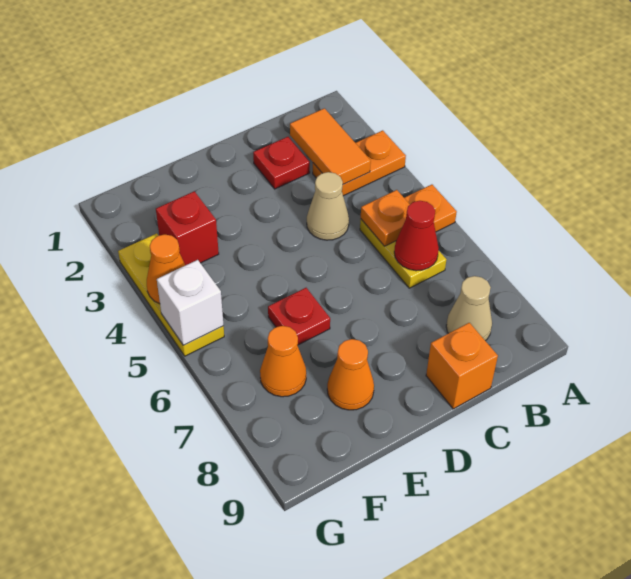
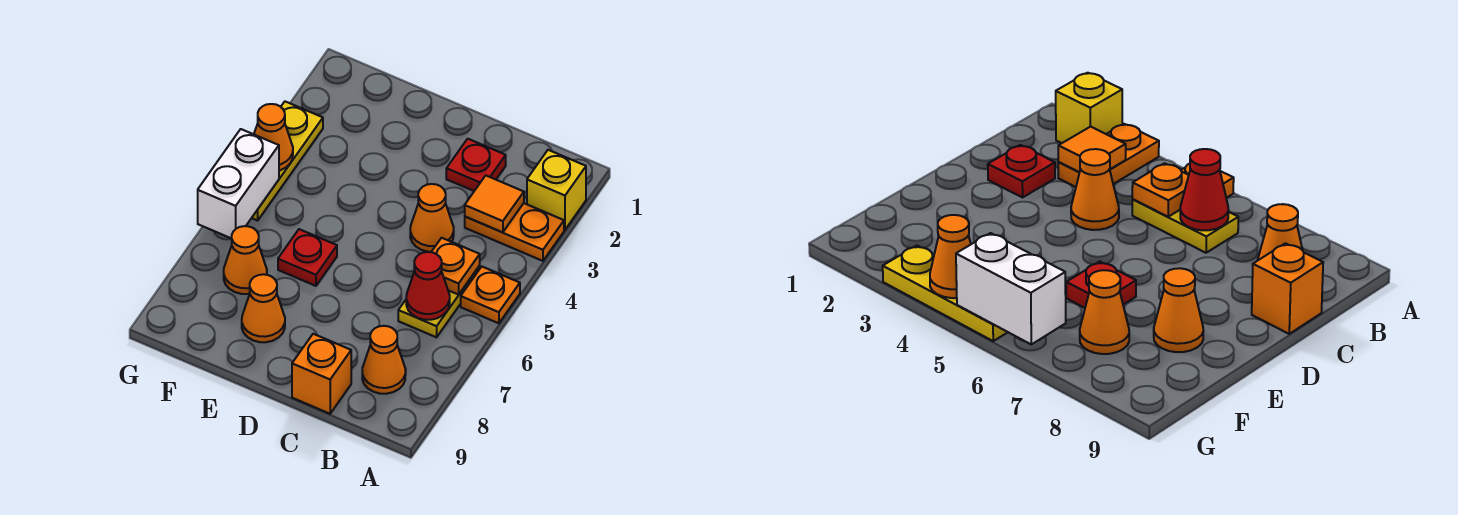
none -> yellow brick A2 level 1
orange tile B2:B3 level 2 -> orange tile B3 level 2
tan cone B8 level 1 -> orange cone B8 level 1
tan cone C4 level 1 -> orange cone C4 level 1
red brick F3 level 1 -> none
white brick G5 level 2 -> white brick G5:G6 level 2

